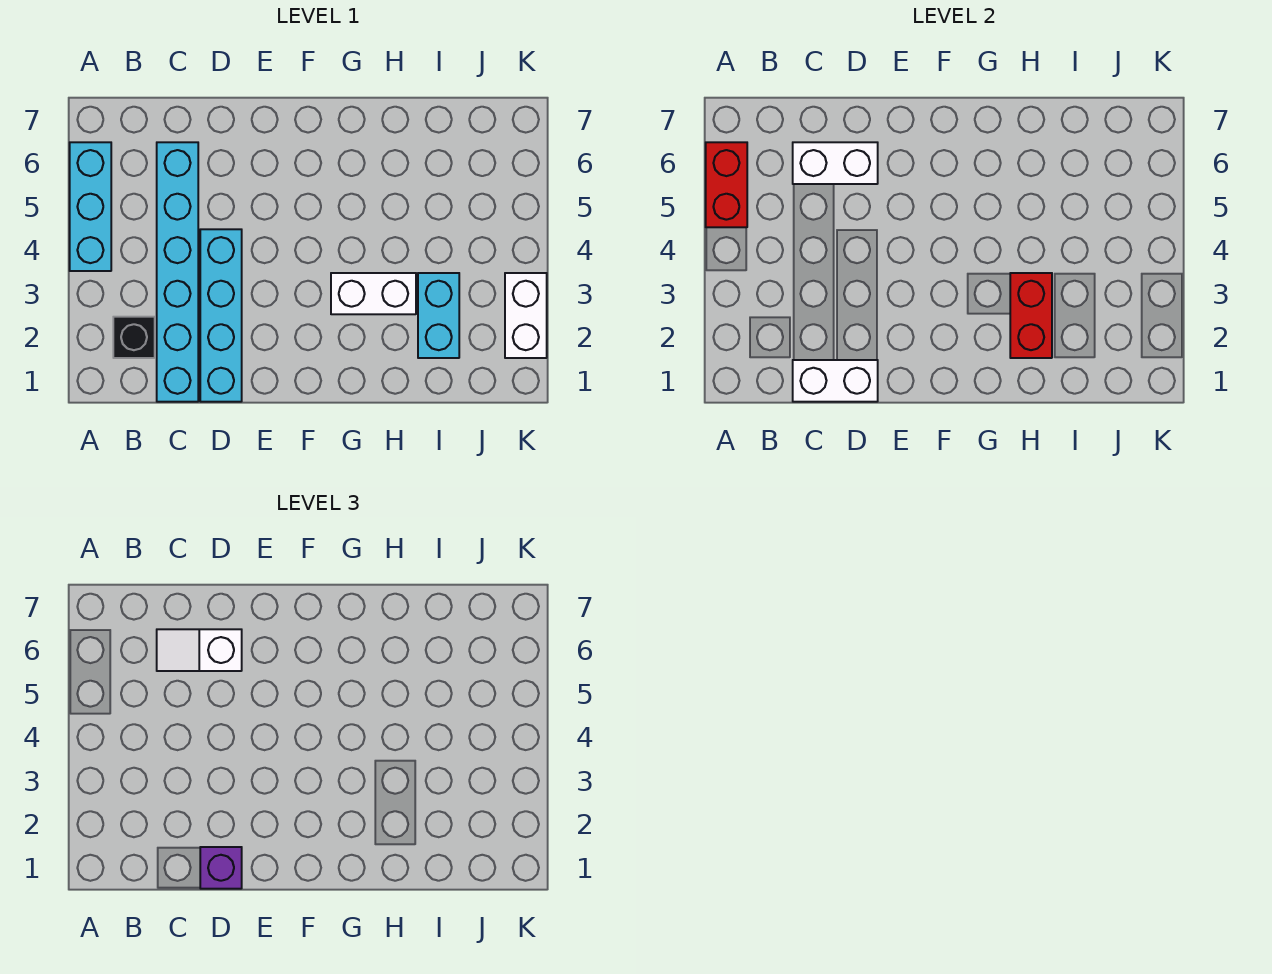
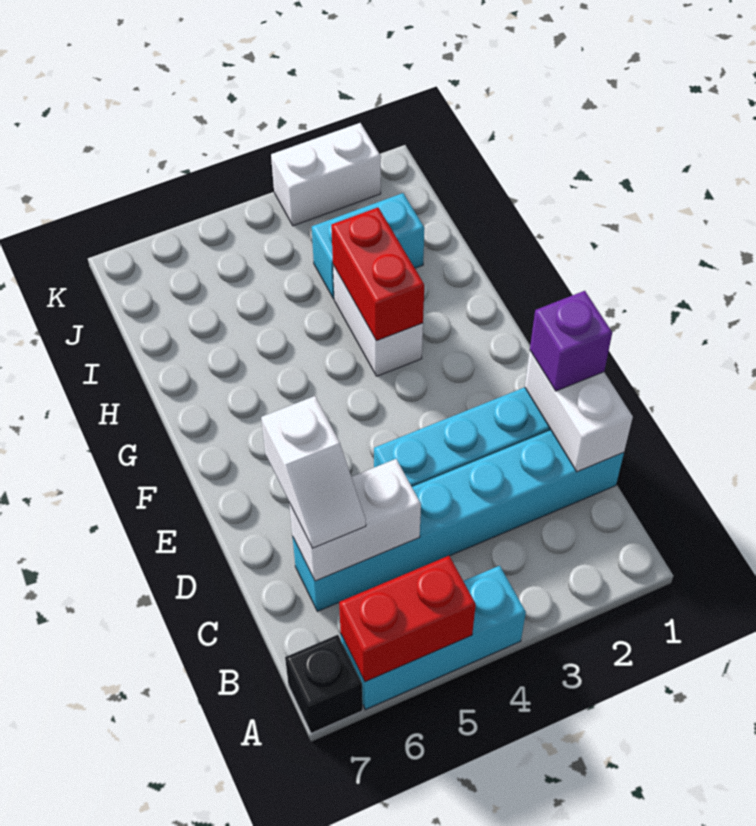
black brick B2 level 1 -> black brick A7 level 1
white brick C6:D6 level 2 -> white brick C5:C6 level 2
red brick H2:H3 level 2 -> red brick G3:H3 level 2

